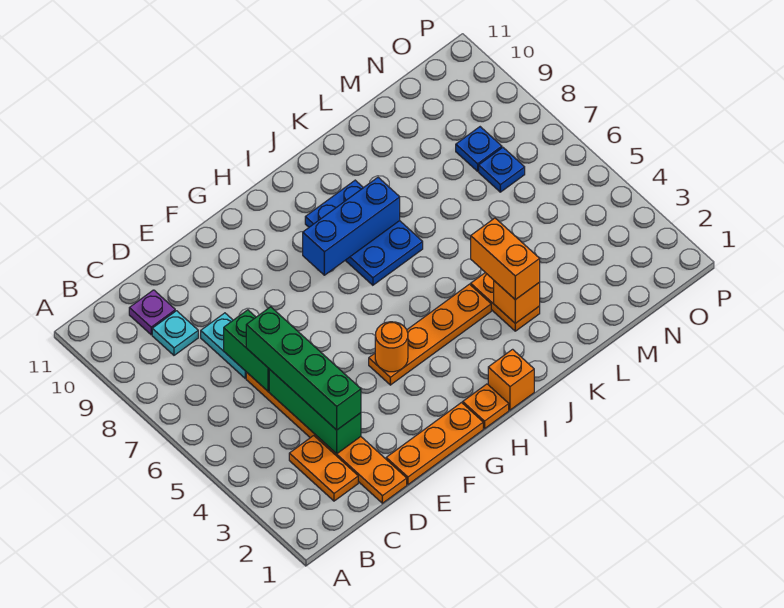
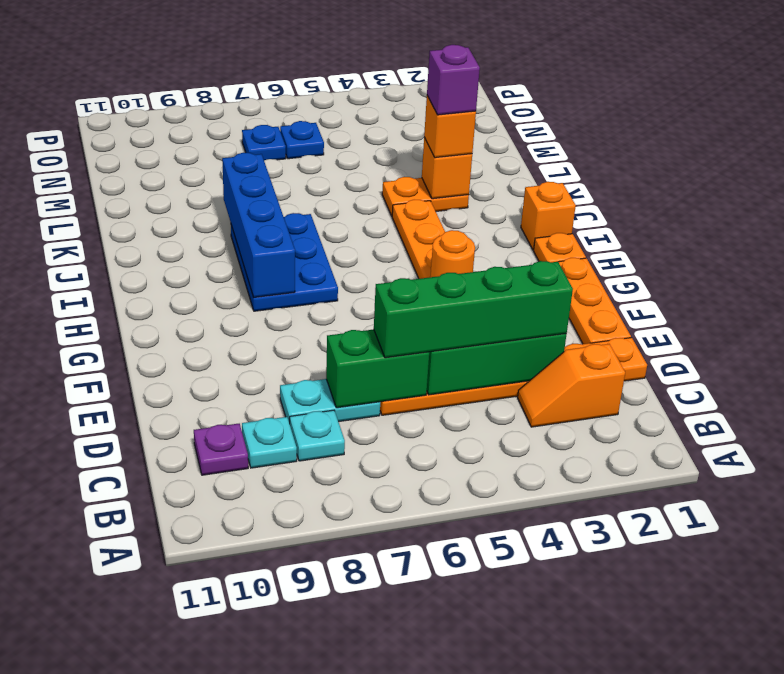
orange plate C2:C3 level 1 -> orange slope C2:C3 level 1 top 2
none -> cyan plate C8 level 1
blue brick H8:J8 level 2 -> blue brick H8:K8 level 2
blue plate I7:J9 level 1 -> blue plate H7:J8 level 1
orange brick K3:K4 level 3 -> orange brick K3 level 3
none -> purple brick K3 level 4
blue plate N8 level 1 -> blue plate N6 level 1

